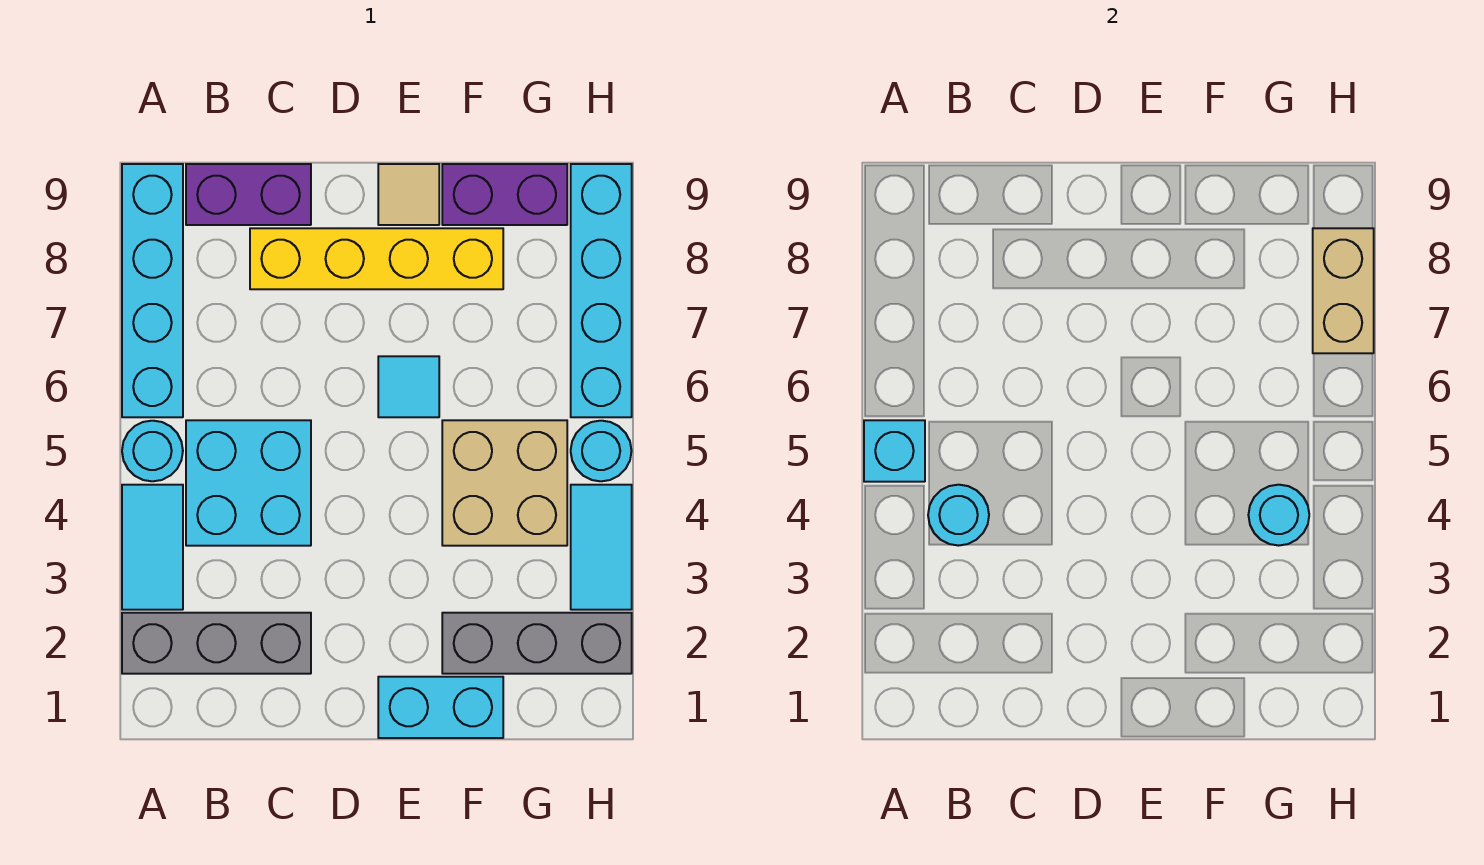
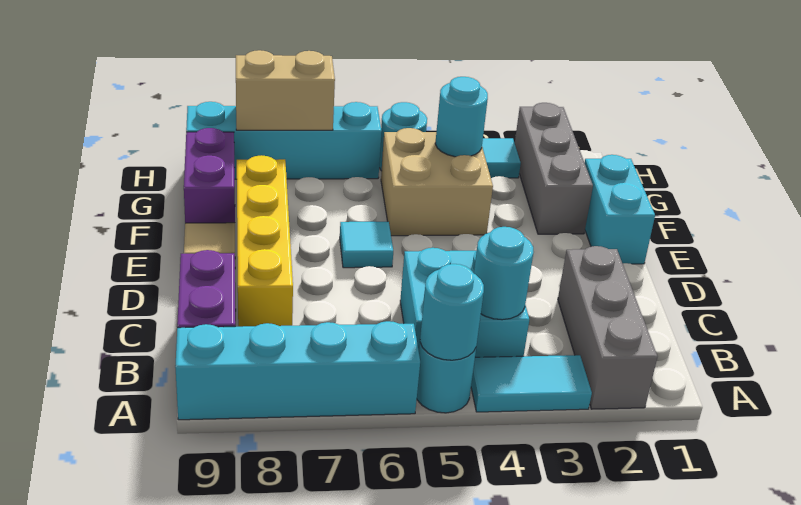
cyan brick A5 level 2 -> cyan round brick A5 level 2

